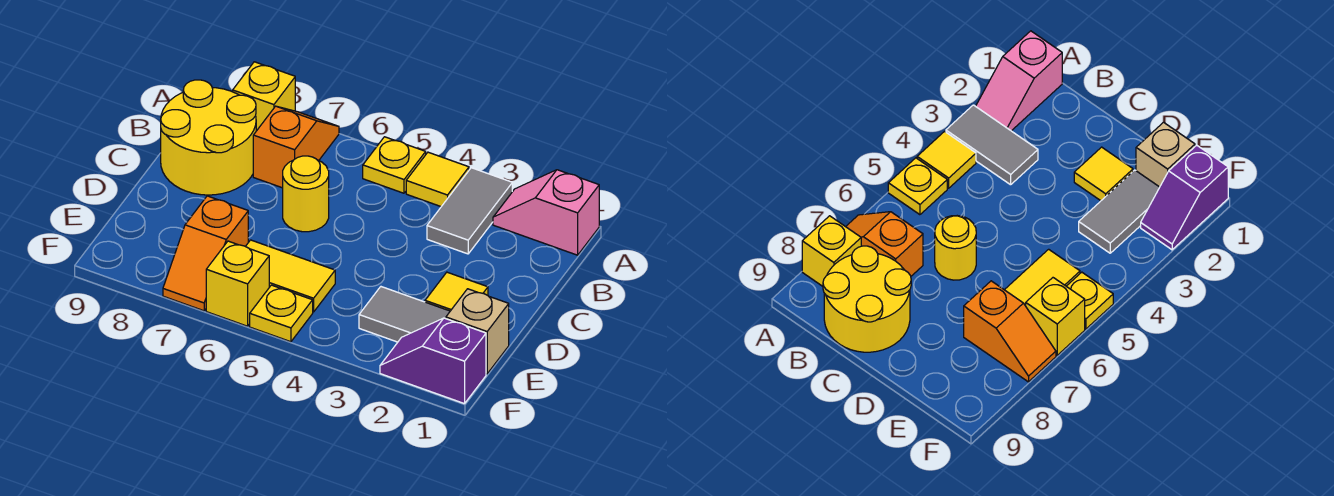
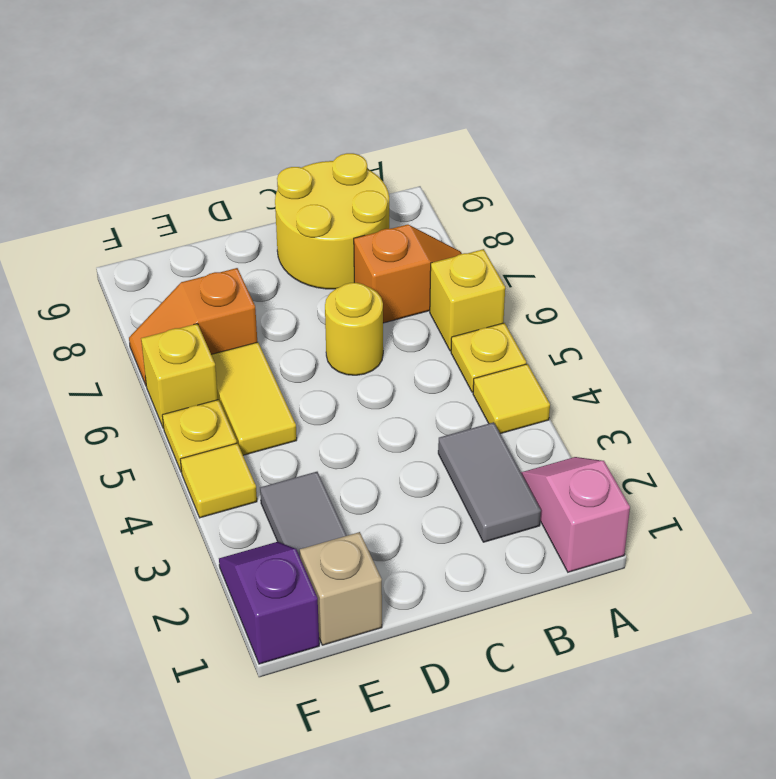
grey tile A3:B3 level 1 -> grey tile B2:B3 level 1
yellow brick A8 level 1 -> yellow brick A6 level 1
yellow tile D2 level 1 -> yellow tile F4 level 1

